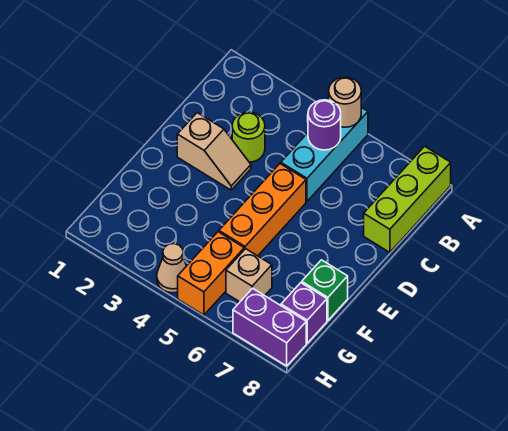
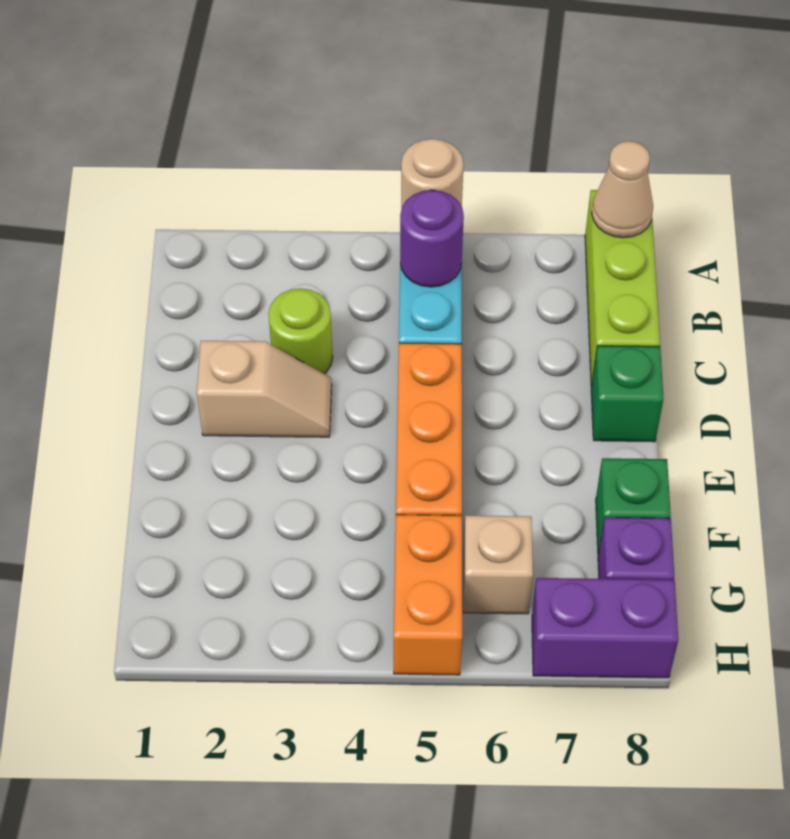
none -> green brick D8 level 1
tan cone H4 level 1 -> tan cone A8 level 2

